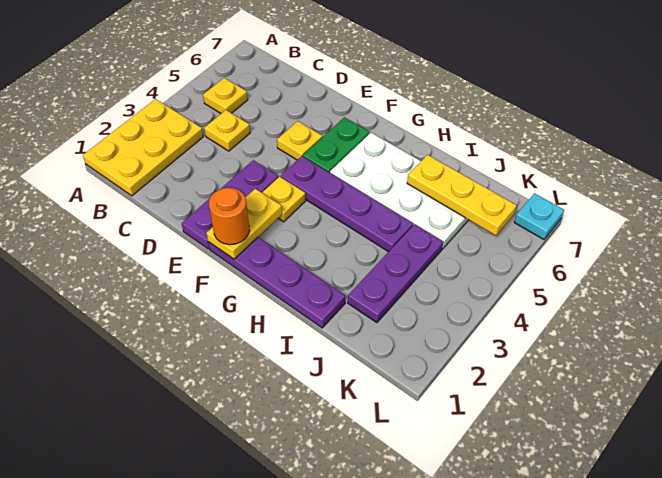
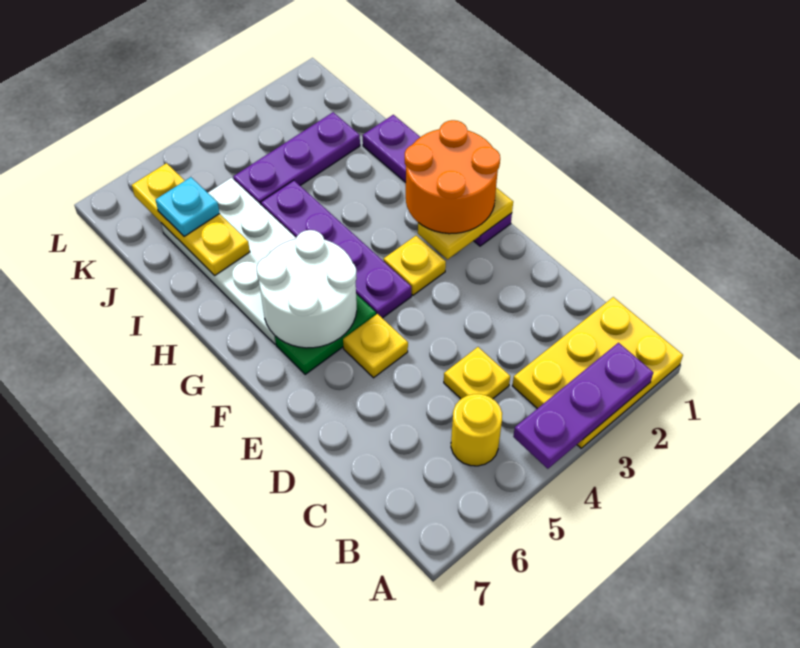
yellow plate B5 level 1 -> yellow round brick B5 level 1
purple plate E1:E3 level 1 -> purple plate A2:A4 level 2
orange round brick F1 level 3 -> orange round brick F1:G2 level 3
none -> white round brick F5:G6 level 2
cyan plate L7 level 1 -> cyan plate J6 level 3

